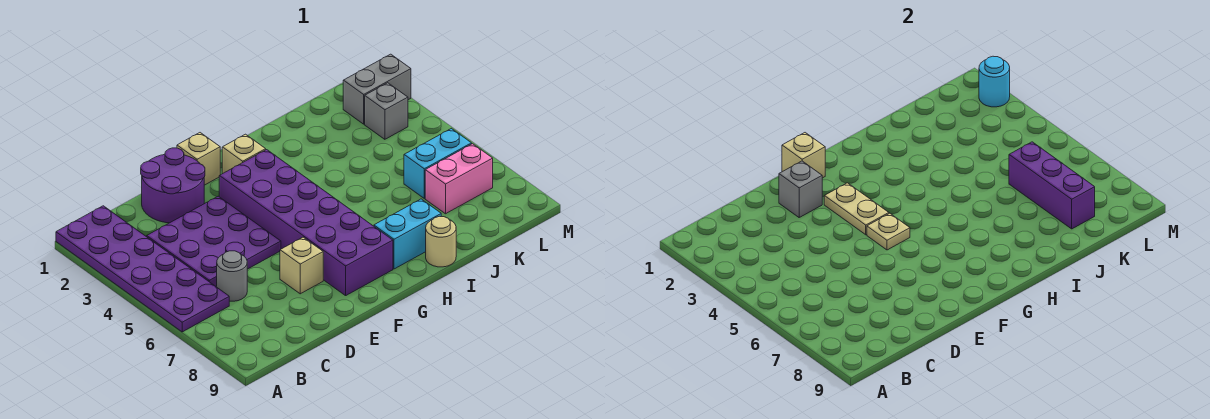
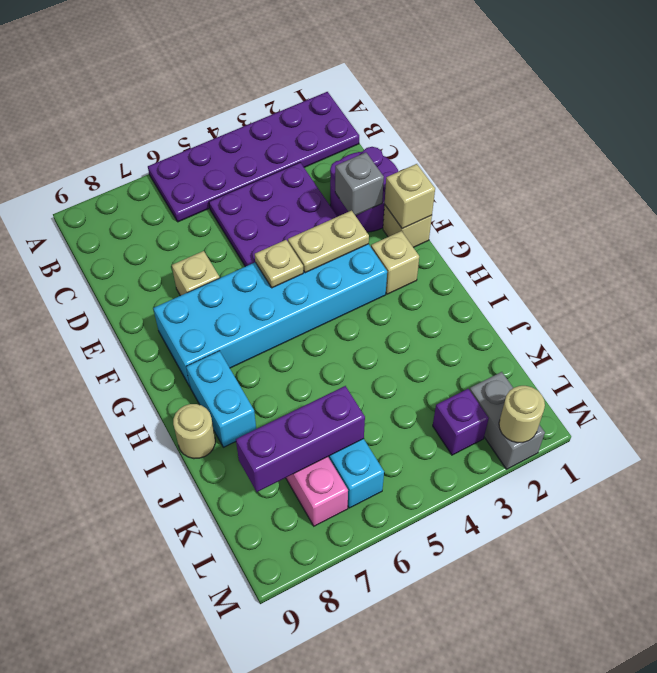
grey round brick C6 level 1 -> none
purple brick F3:G8 level 1 -> cyan brick F3:G8 level 1
grey brick L3 level 1 -> purple brick L3 level 1
cyan round brick M2 level 2 -> tan round brick M2 level 2

